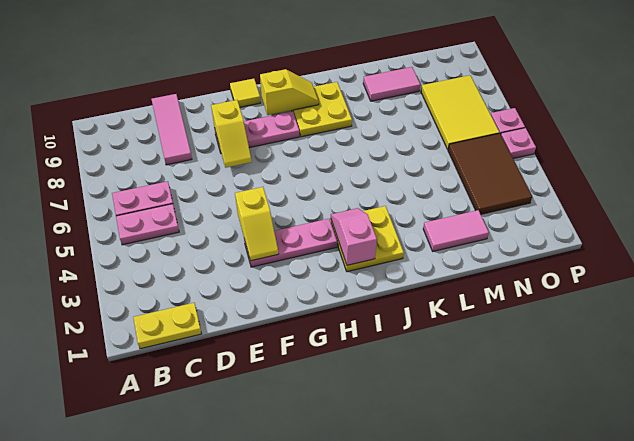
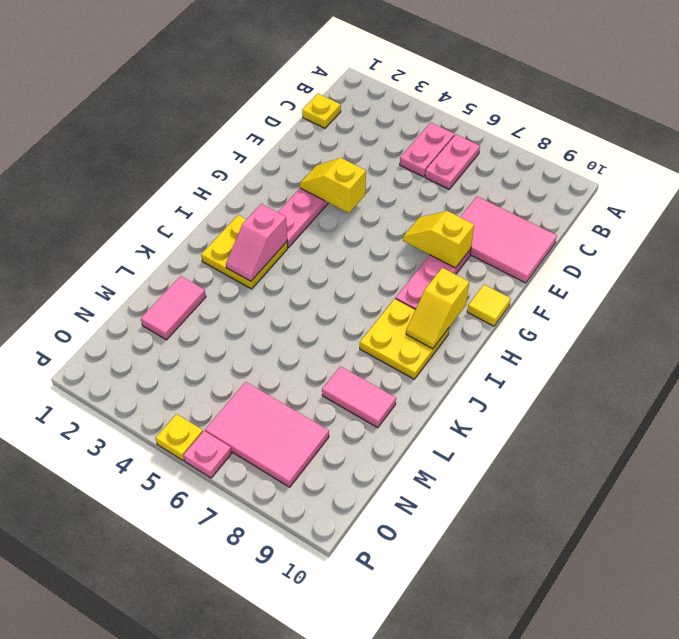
yellow plate B1:C1 level 1 -> yellow plate C1 level 1
pink tile D8:D10 level 1 -> pink tile D8:E10 level 1
pink slope I2:I3 level 2 top 2 -> pink slope I3:J3 level 2 top I
pink tile L9:M9 level 1 -> pink tile L8:L9 level 1
brown tile N3:O5 level 1 -> none
yellow tile N6:O8 level 1 -> pink tile N6:O8 level 1
pink plate P5 level 1 -> yellow plate P5 level 1

